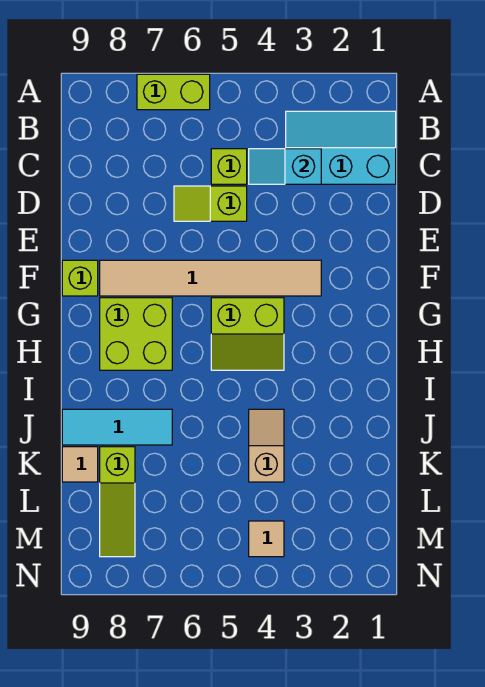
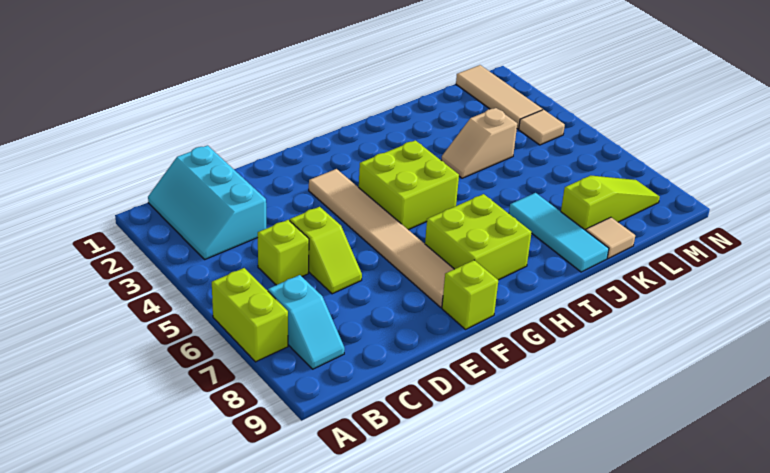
cyan slope C3:C4 level 2 top 3 -> cyan slope B7:B8 level 1 top 7
lime slope G4:H5 level 1 top G -> lime brick G4:H5 level 1
none -> tan tile M1:M3 level 1

